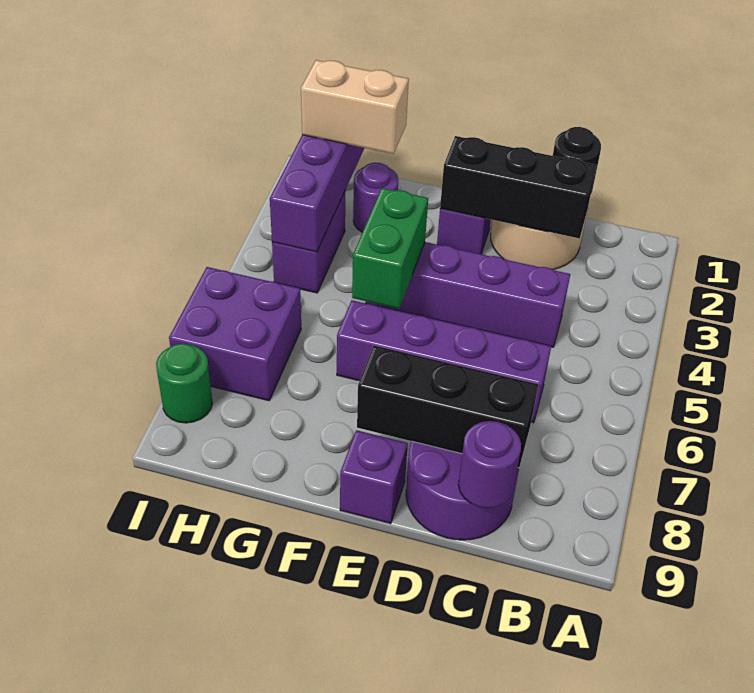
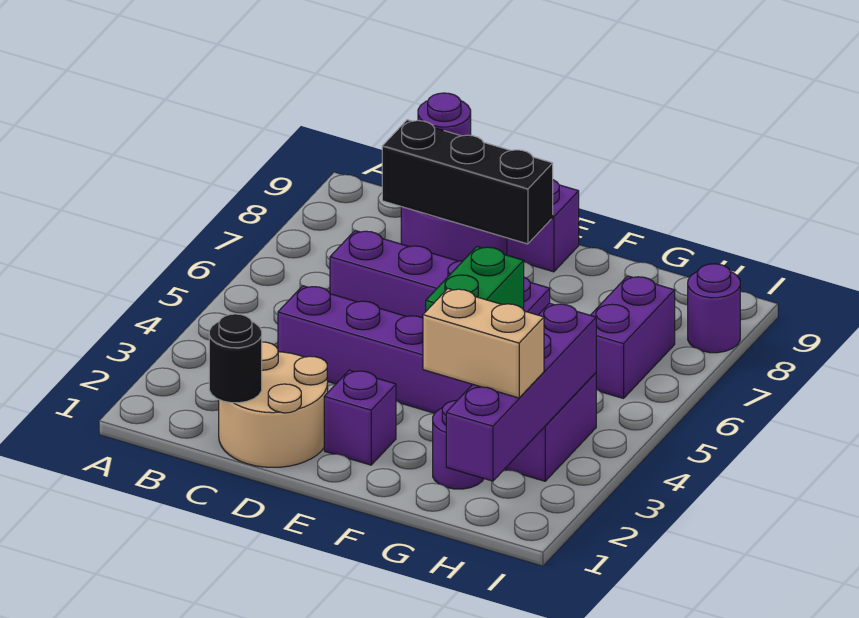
black brick C2:E2 level 2 -> none
purple brick H6:I7 level 1 -> purple brick H6:H7 level 1
green round brick I8 level 1 -> purple round brick I8 level 1

